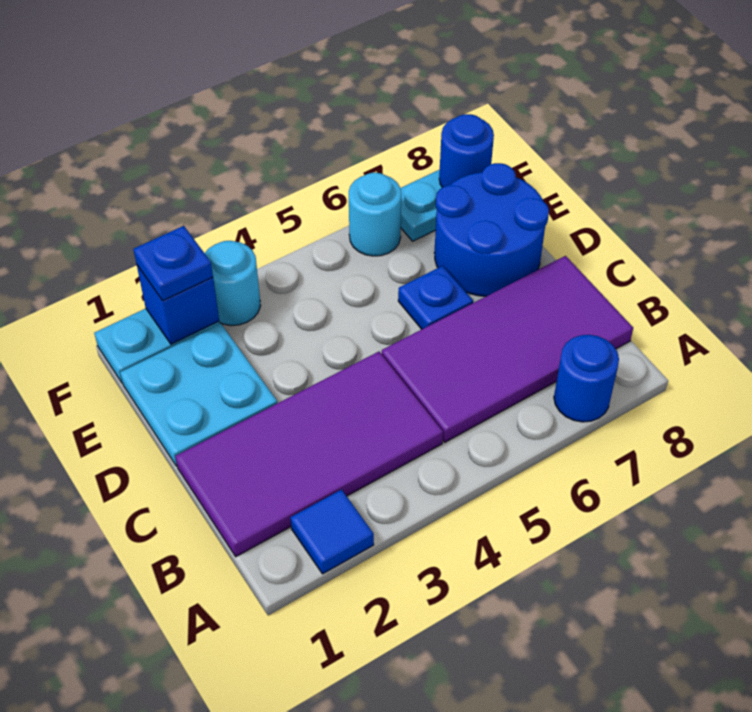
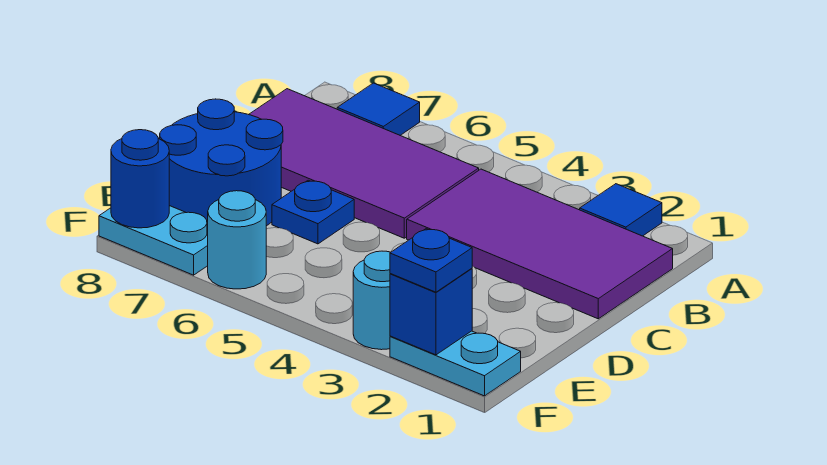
blue round brick A7 level 1 -> blue tile A7 level 1
cyan plate D1:E2 level 1 -> none

